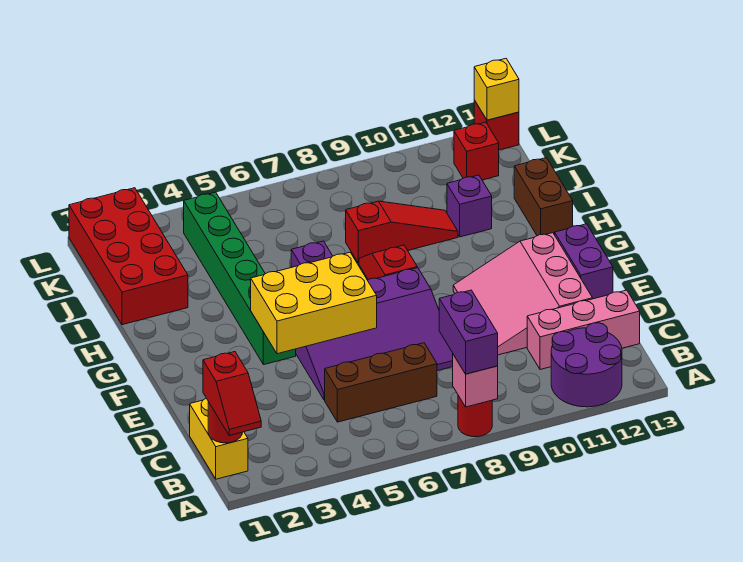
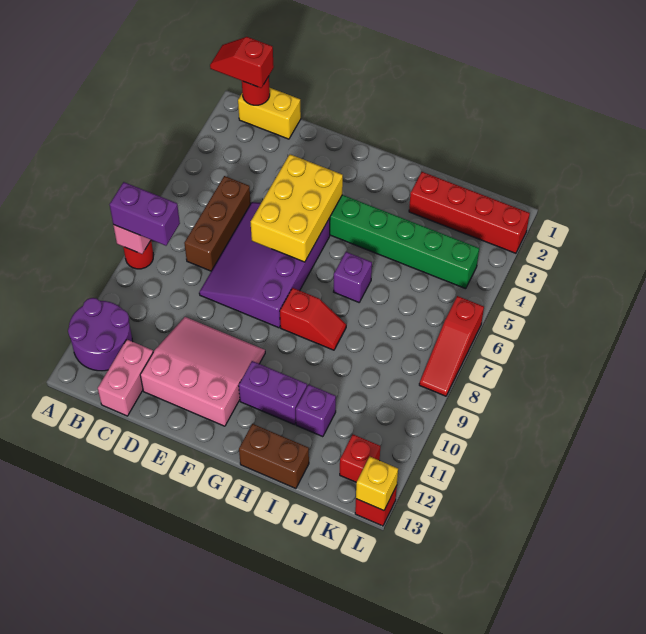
pink brick C11:C13 level 1 -> pink brick C12:C13 level 1
purple brick E13:F13 level 1 -> purple brick G11:H11 level 1
red brick I1:L2 level 1 -> red brick I2:L2 level 1
red slope I8:I10 level 1 top 8 -> red slope L6:L8 level 1 top 6

